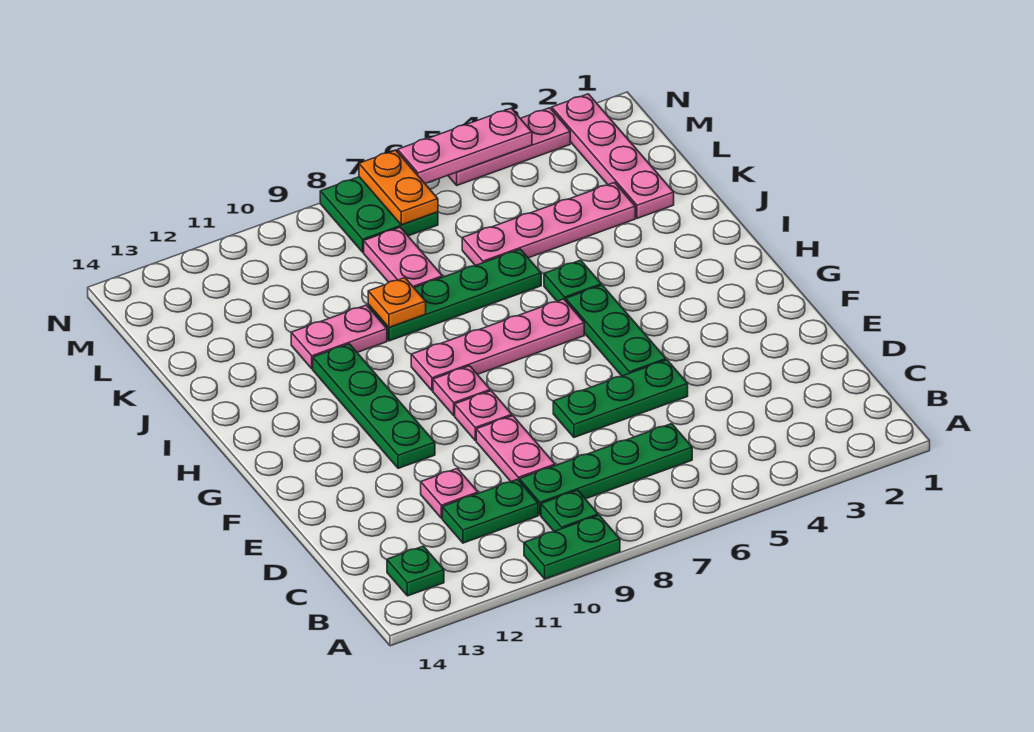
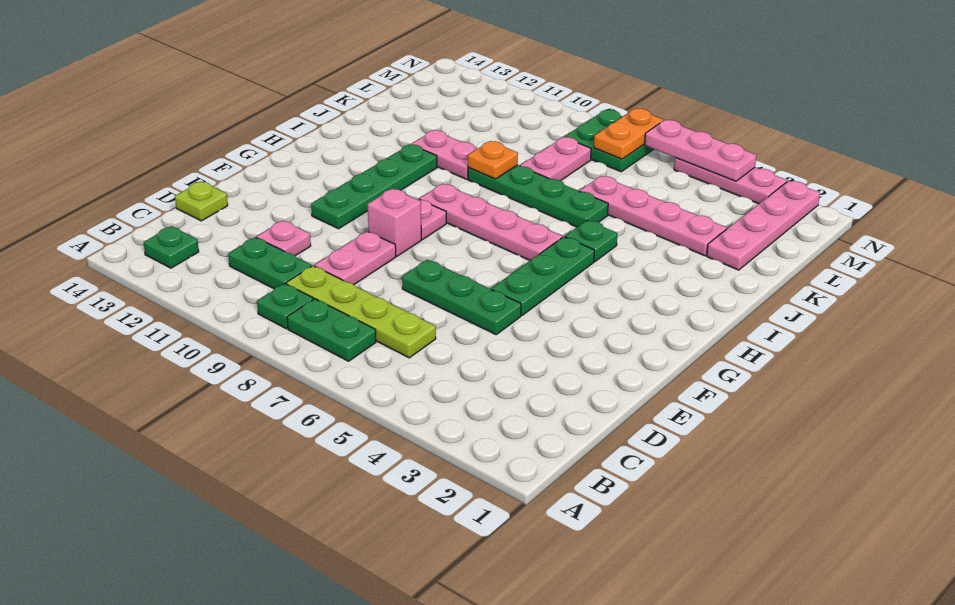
green plate A9:A10 level 1 -> green plate B7:B8 level 1
green plate C6:C9 level 1 -> lime plate C6:C9 level 1
none -> lime plate D14 level 1
pink plate F9 level 1 -> pink brick F9 level 1

